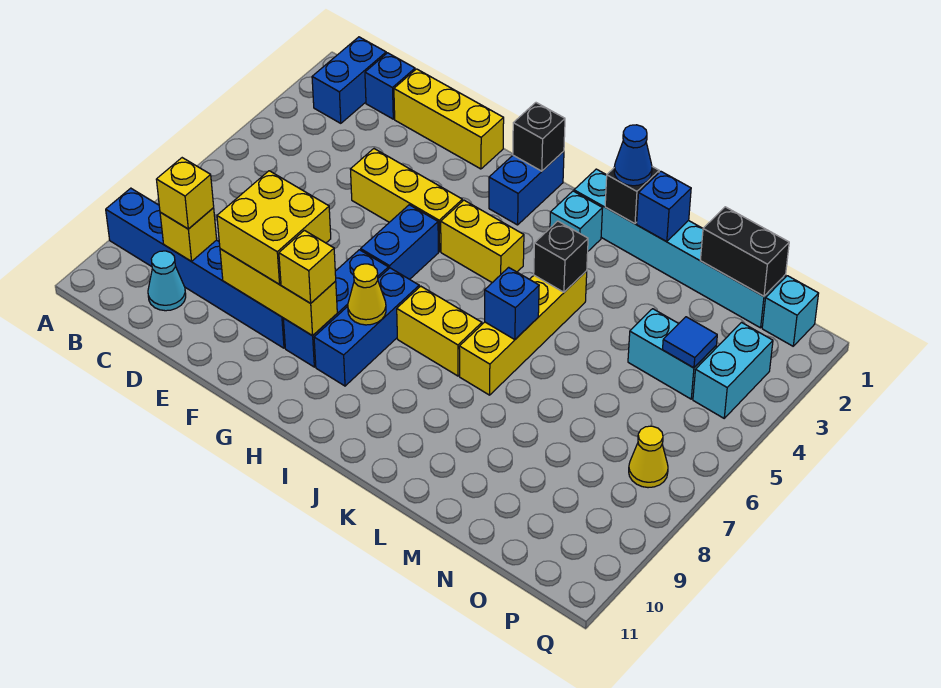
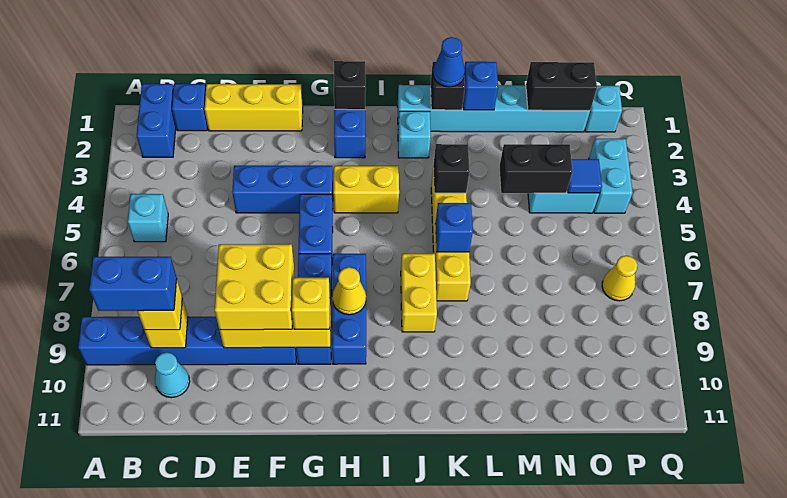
none -> cyan brick B5 level 1
none -> blue brick B9:C9 level 4
yellow brick E4:G4 level 1 -> blue brick E4:G4 level 1
yellow brick I7:J7 level 1 -> yellow brick J7:J8 level 1
none -> black brick M4:N4 level 2

